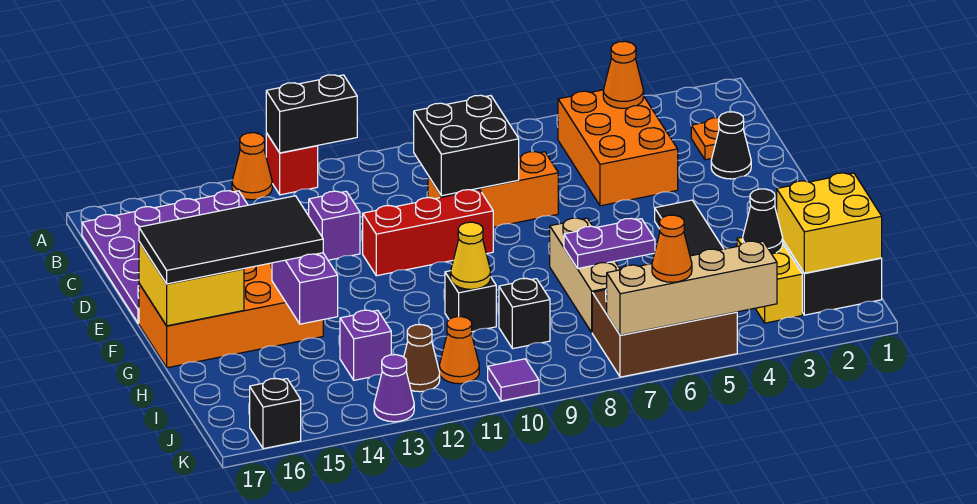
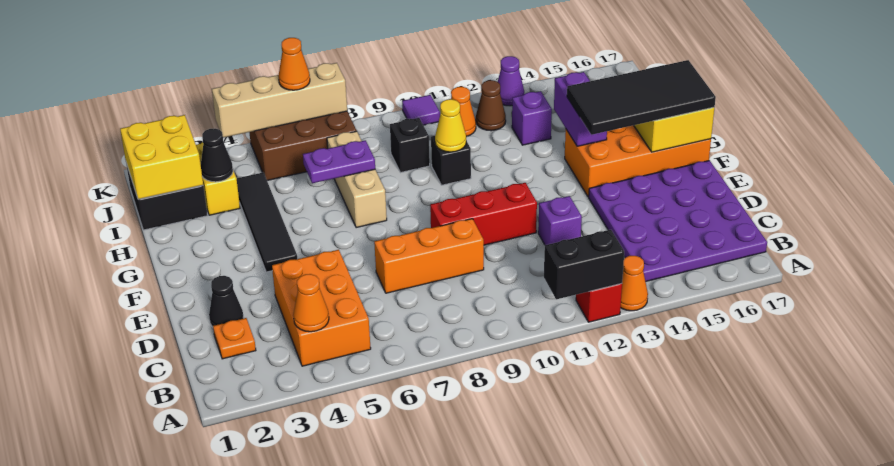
black brick C8:D9 level 2 -> none
black brick K16 level 1 -> none

